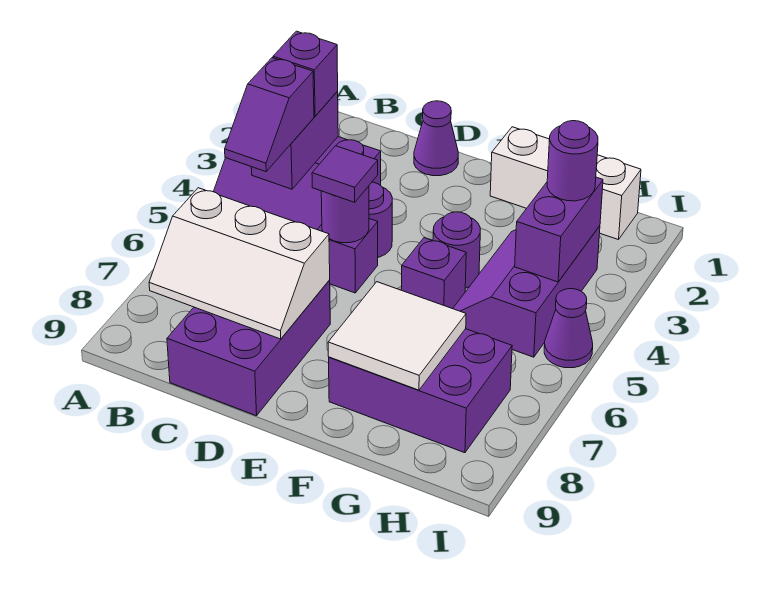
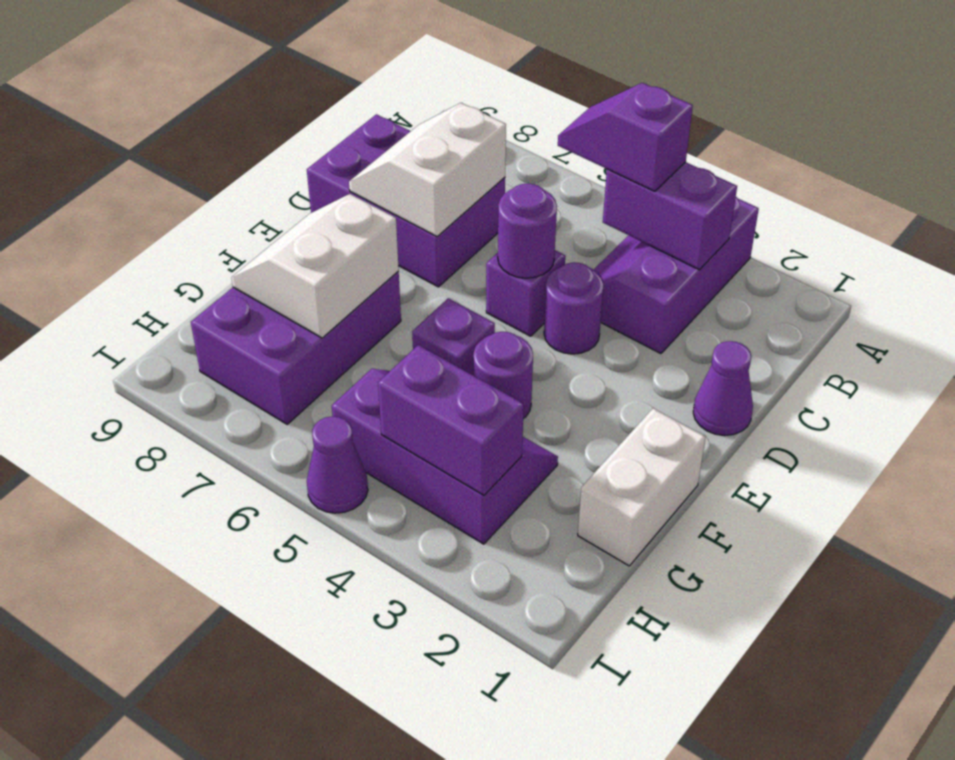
purple brick B3 level 3 -> none
white slope B7:D8 level 2 top 7 -> white slope C7:D8 level 2 top 7
purple tile D5 level 3 -> none
white brick F1:H1 level 1 -> white brick F1:G1 level 1
white tile F7:G8 level 2 -> white slope F7:G8 level 2 top 7
purple round brick H3 level 3 -> none

